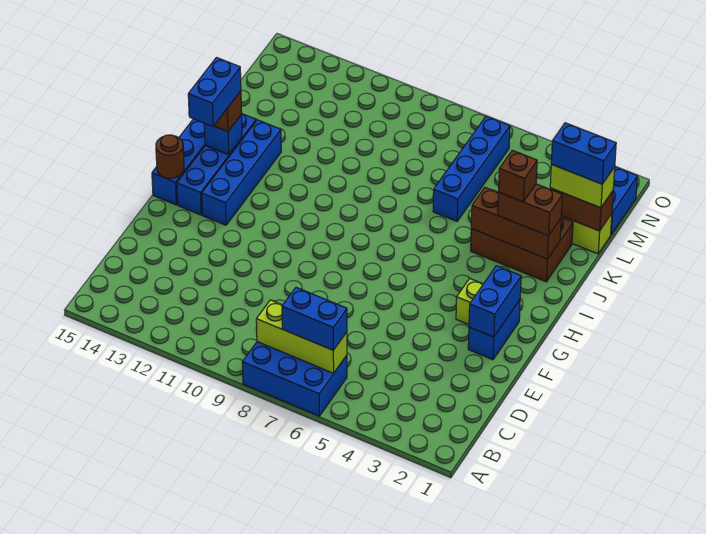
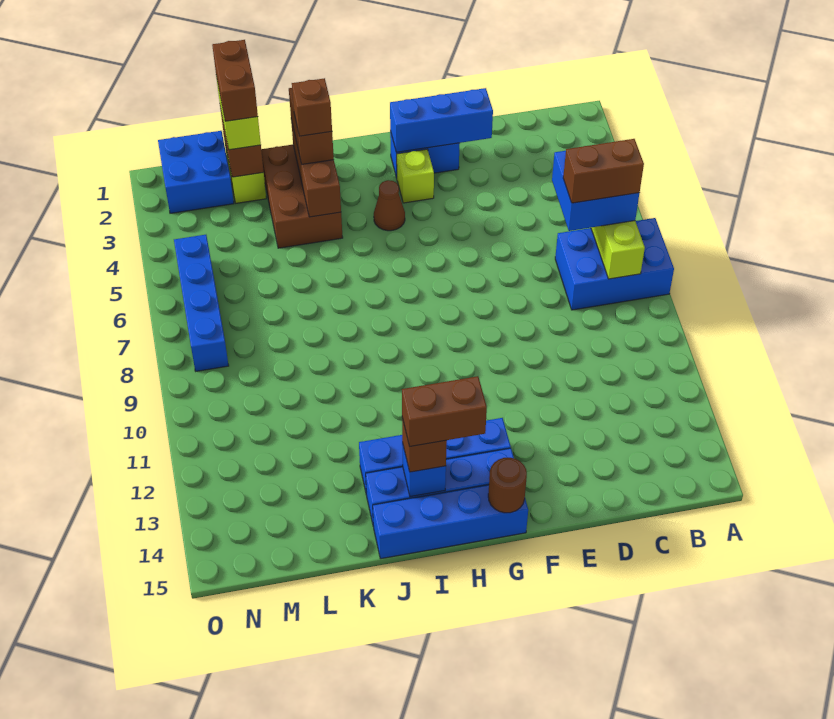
blue brick A6:B8 level 1 -> blue brick A7:C8 level 1
blue brick B6:B7 level 3 -> blue brick B6:C7 level 3
none -> brown brick B7:C7 level 4
blue brick F2:G2 level 2 -> blue brick E2:G2 level 2
none -> brown cone H4 level 1
blue brick H14:I14 level 4 -> brown brick H14:I14 level 4
blue brick K6:N6 level 1 -> blue brick N5:N8 level 1
blue brick L1:L2 level 4 -> brown brick L1:L2 level 4

